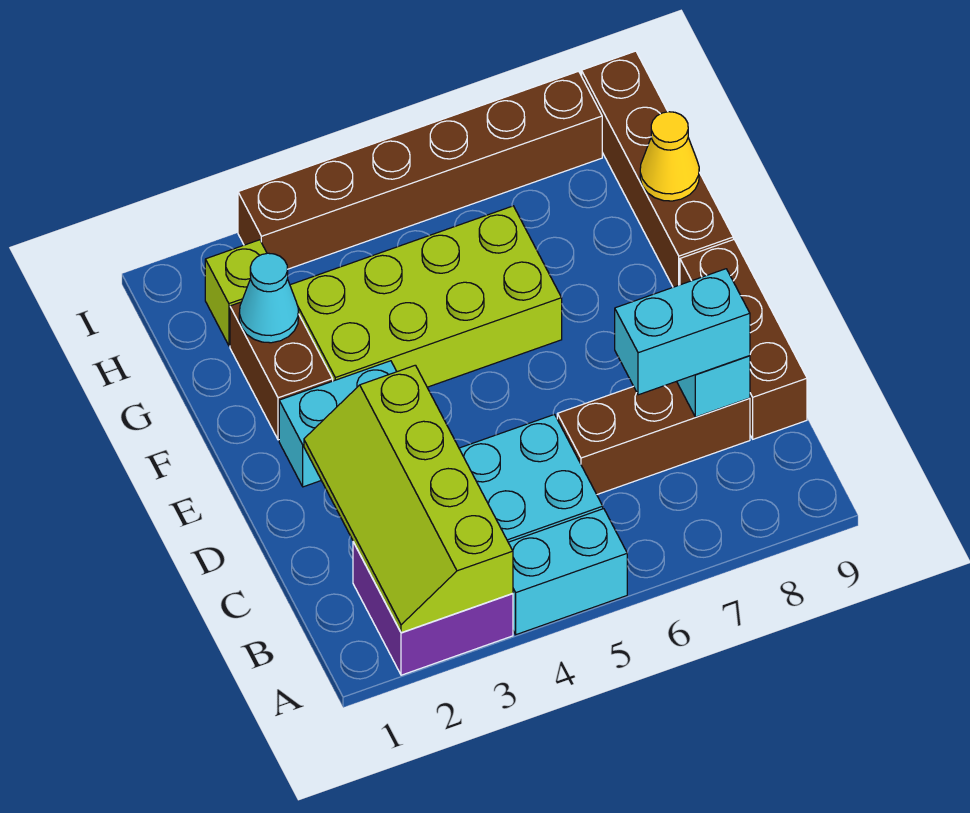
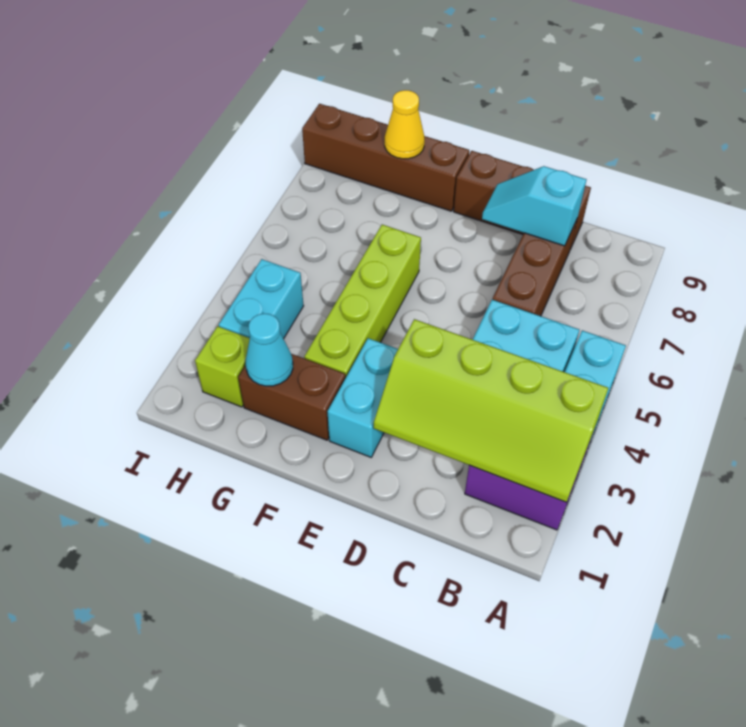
cyan brick C7:C8 level 3 -> cyan brick H3:H4 level 1
lime brick F3:G6 level 1 -> lime brick F3:F6 level 1
brown brick I3:I8 level 1 -> none

